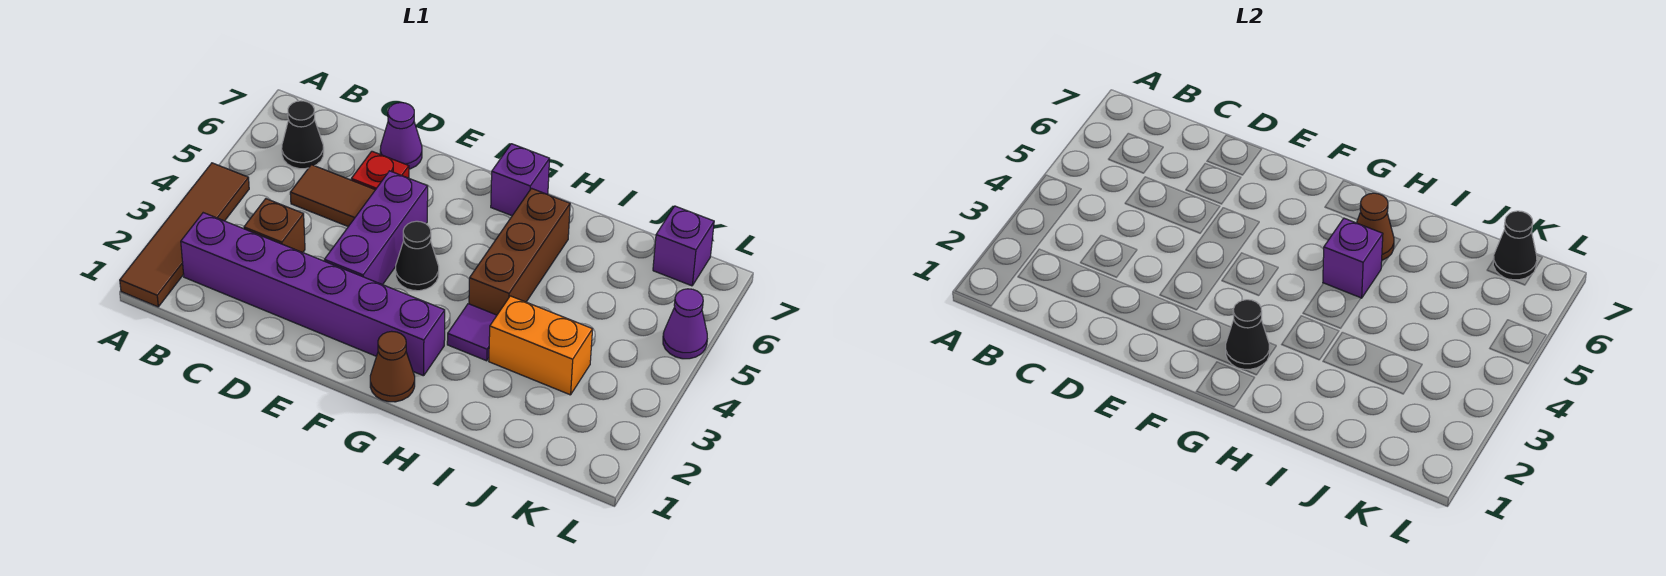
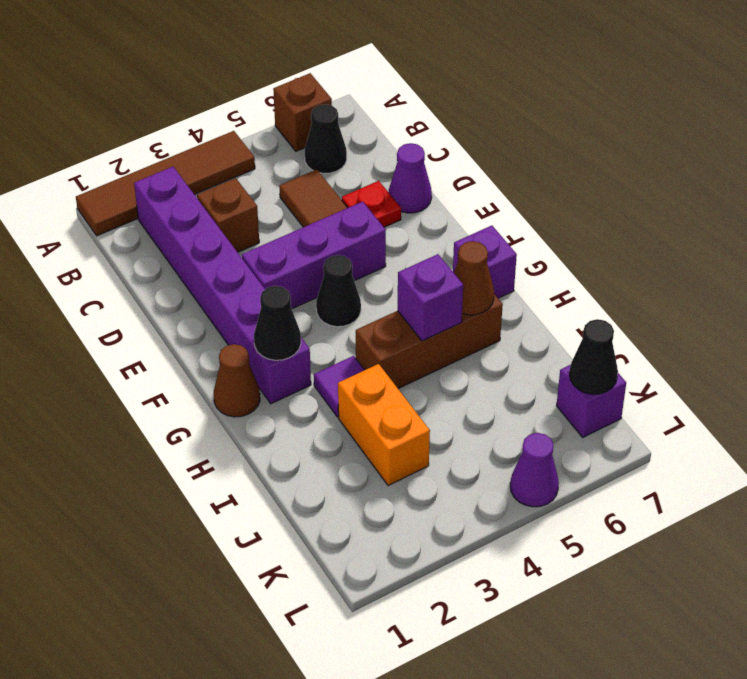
none -> brown brick A6 level 1

